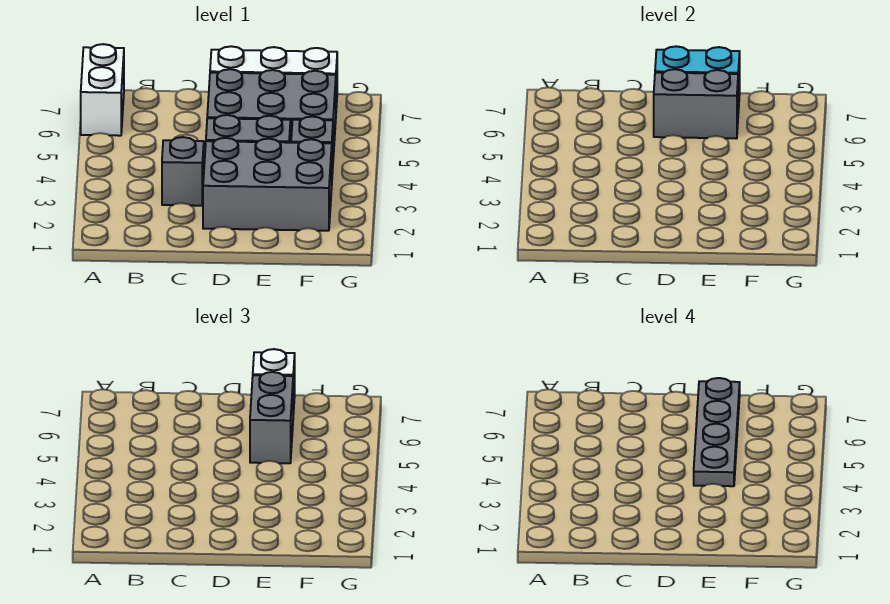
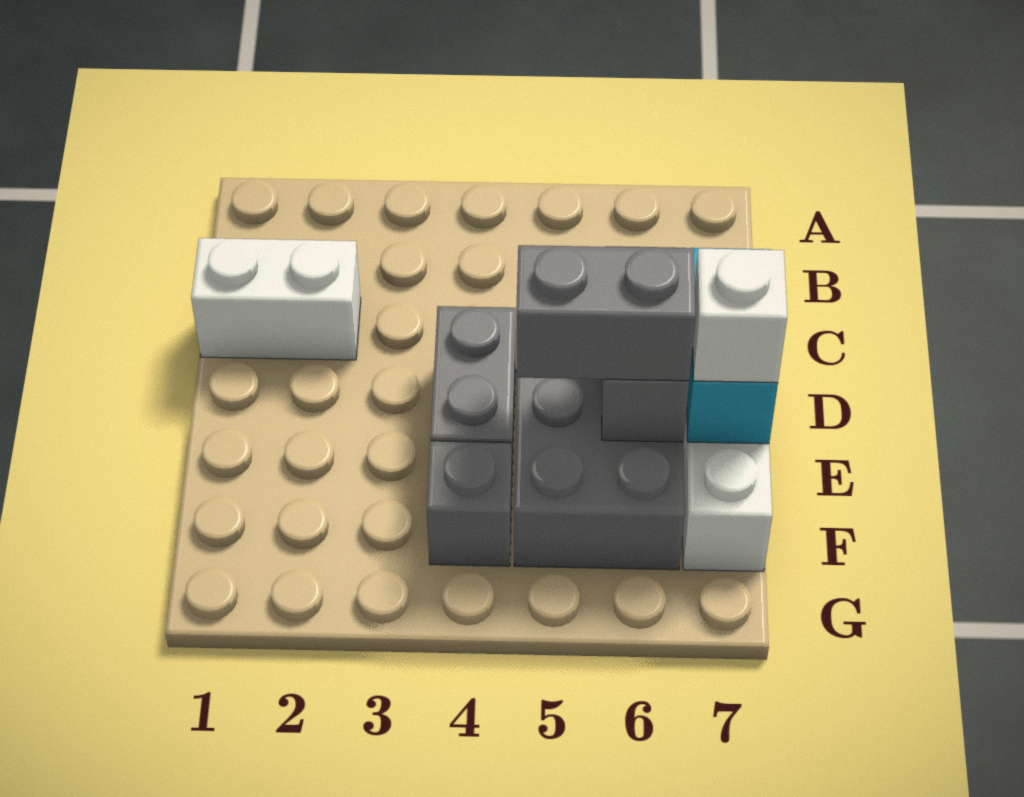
white brick A6:A7 level 1 -> white brick C1:C2 level 1
grey brick C3 level 1 -> none
grey brick D2:F3 level 1 -> none
grey plate E4:E7 level 4 -> none

